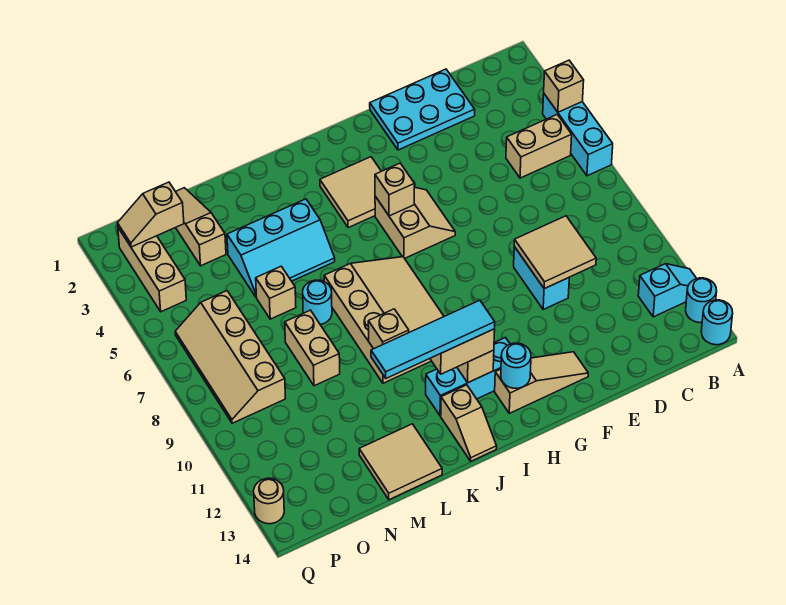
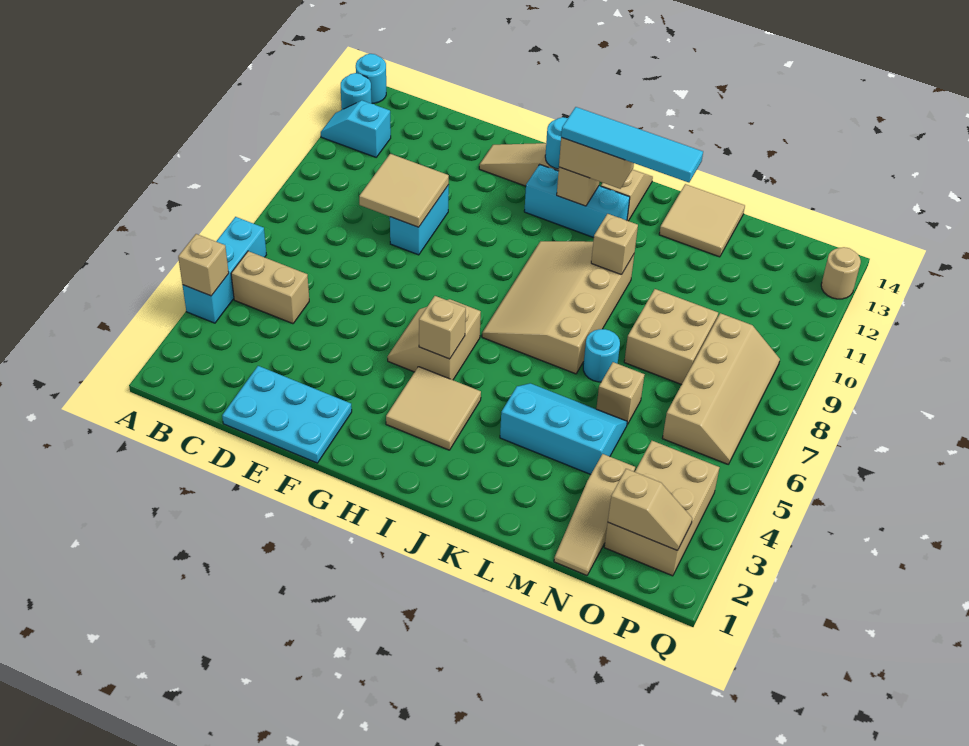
tan brick M8:M9 level 1 -> tan brick M8:N9 level 1
tan brick P2:P4 level 1 -> tan brick O2:P4 level 1

